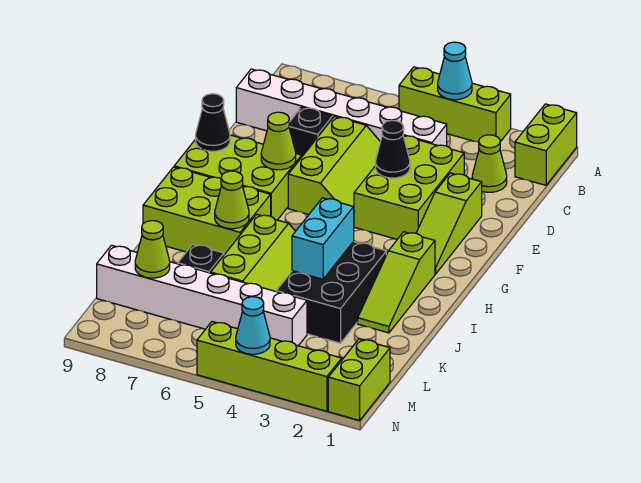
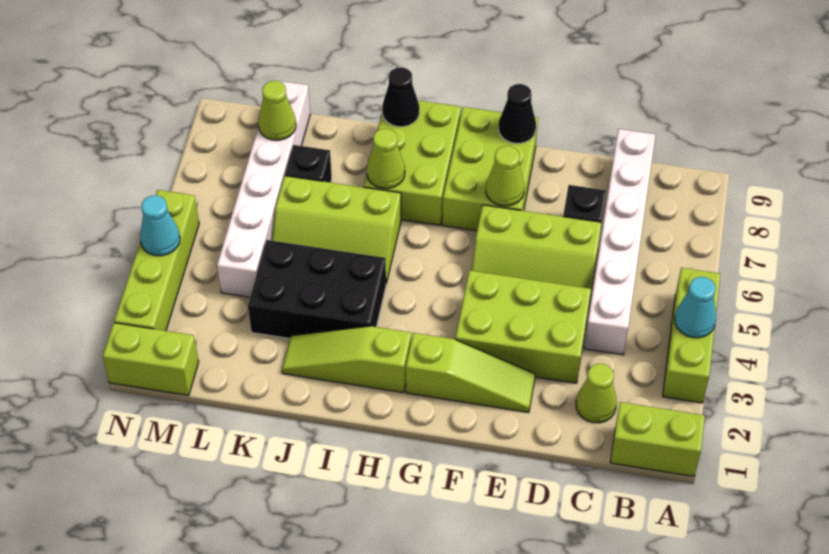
lime slope E2:G2 level 1 top E -> lime slope E2:G2 level 1 top G
black cone E4 level 2 -> black cone I9 level 2
cyan brick I4:J4 level 2 -> none

